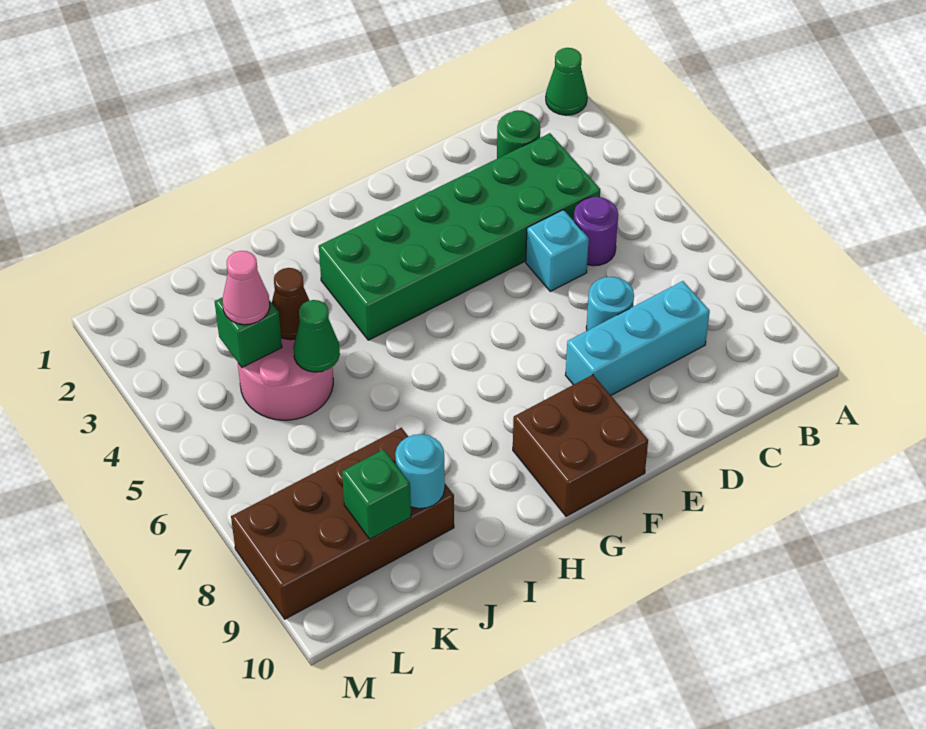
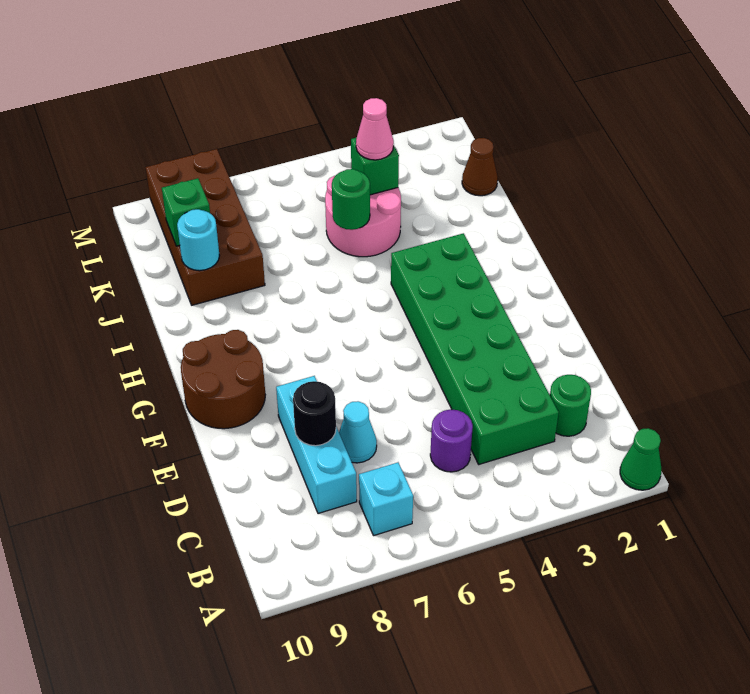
cyan brick D5 level 1 -> cyan brick B7 level 1
cyan round brick D7 level 1 -> cyan cone D7 level 1
none -> black round brick D8 level 2
brown brick F9:G10 level 1 -> brown round brick F9:G10 level 1
brown cone J4 level 2 -> brown cone K1 level 1
green cone J5 level 2 -> green round brick J5 level 2

